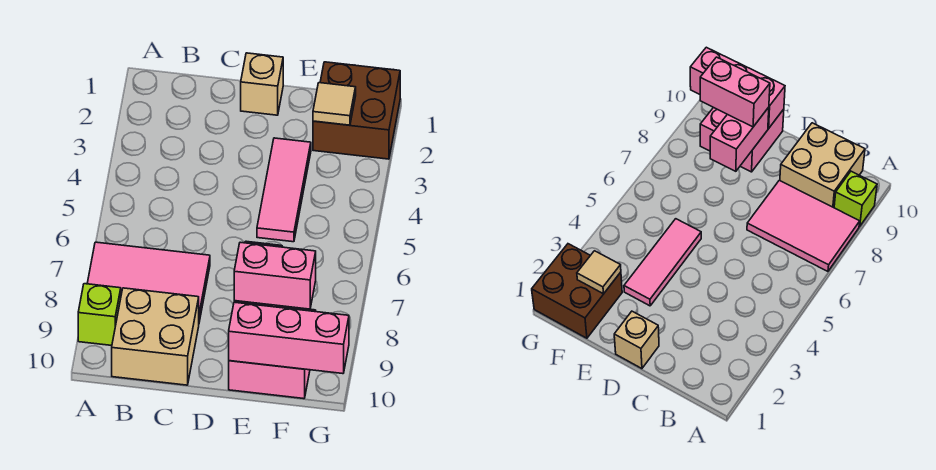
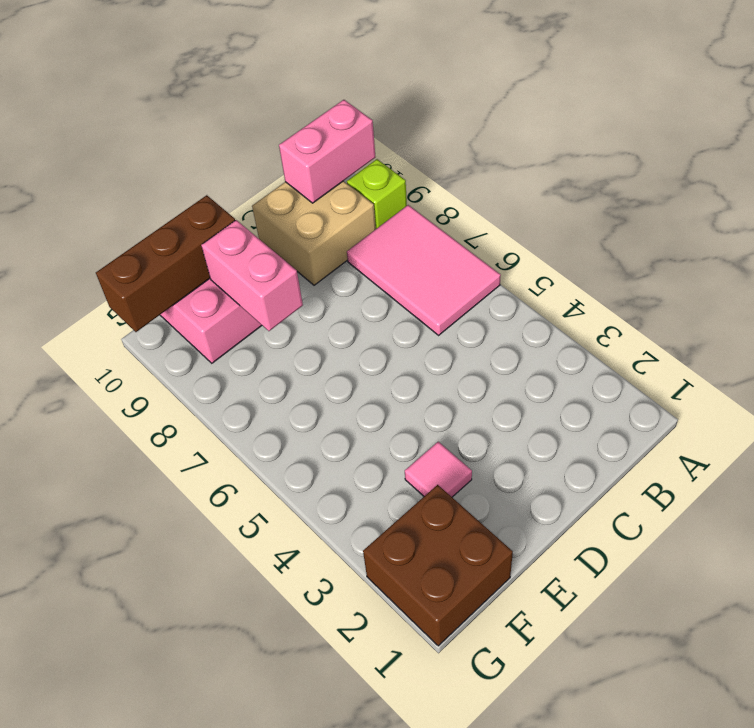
pink tile A7:C8 level 1 -> pink tile A6:B8 level 1
tan brick D1 level 1 -> none
pink tile E3:E5 level 1 -> pink tile E3 level 1
pink brick E9:F9 level 3 -> pink brick A10:B10 level 2
pink brick E10:G10 level 2 -> brown brick E10:G10 level 2
tan tile F2 level 2 -> none

